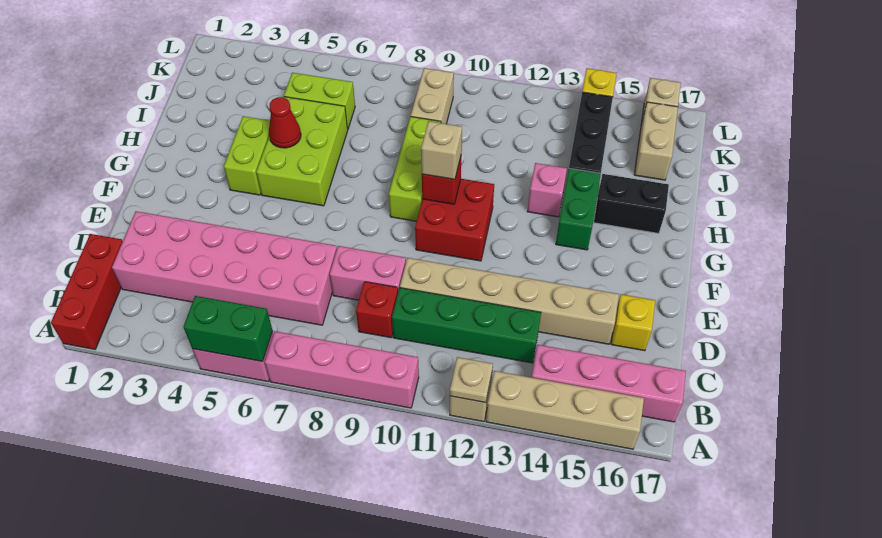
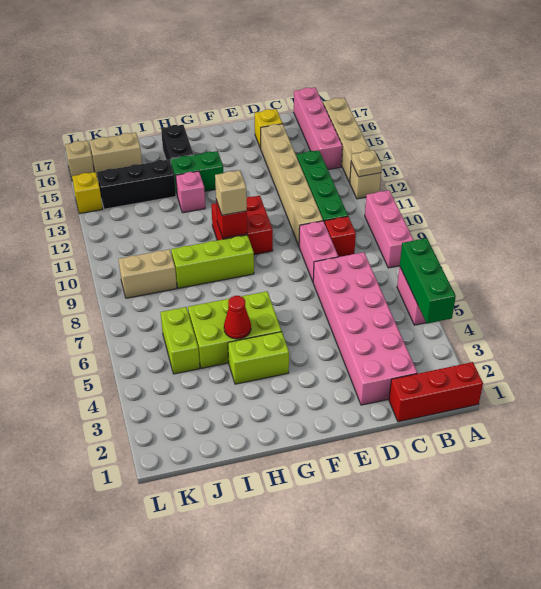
green brick A5:A6 level 2 -> green brick A4:A6 level 2
pink brick A7:A10 level 1 -> pink brick A8:A10 level 1

